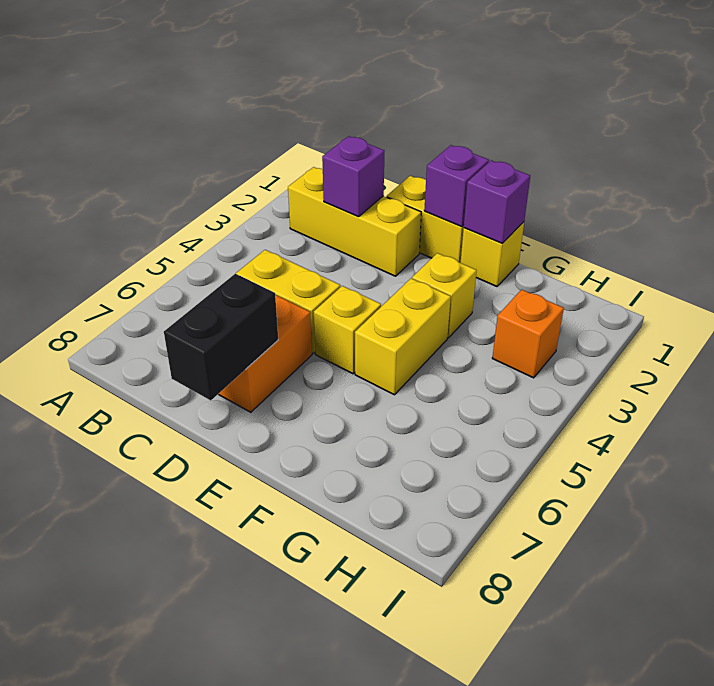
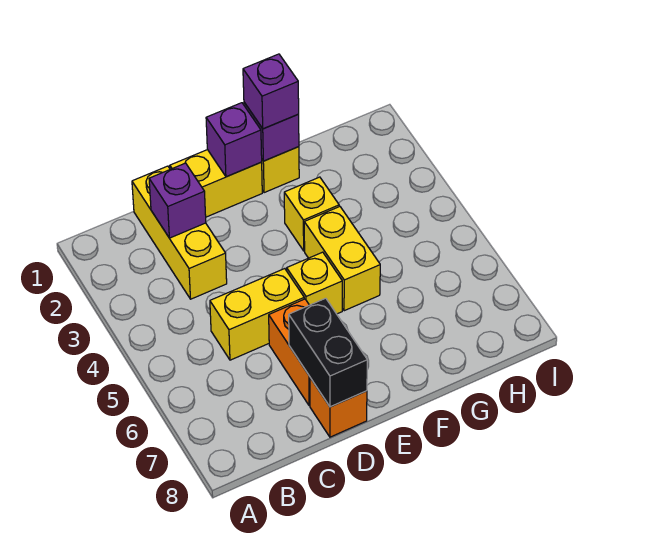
yellow brick B2:D2 level 1 -> yellow brick C1:C3 level 1
none -> purple brick F1 level 3
orange brick H3 level 1 -> orange brick D8 level 1

